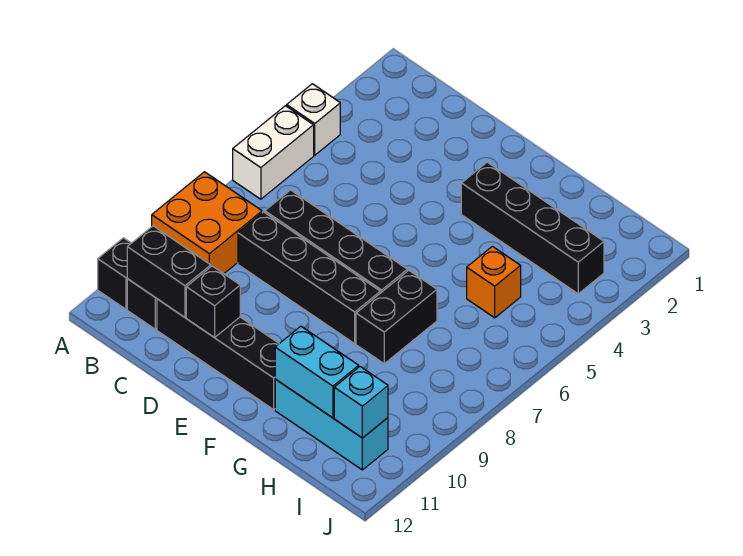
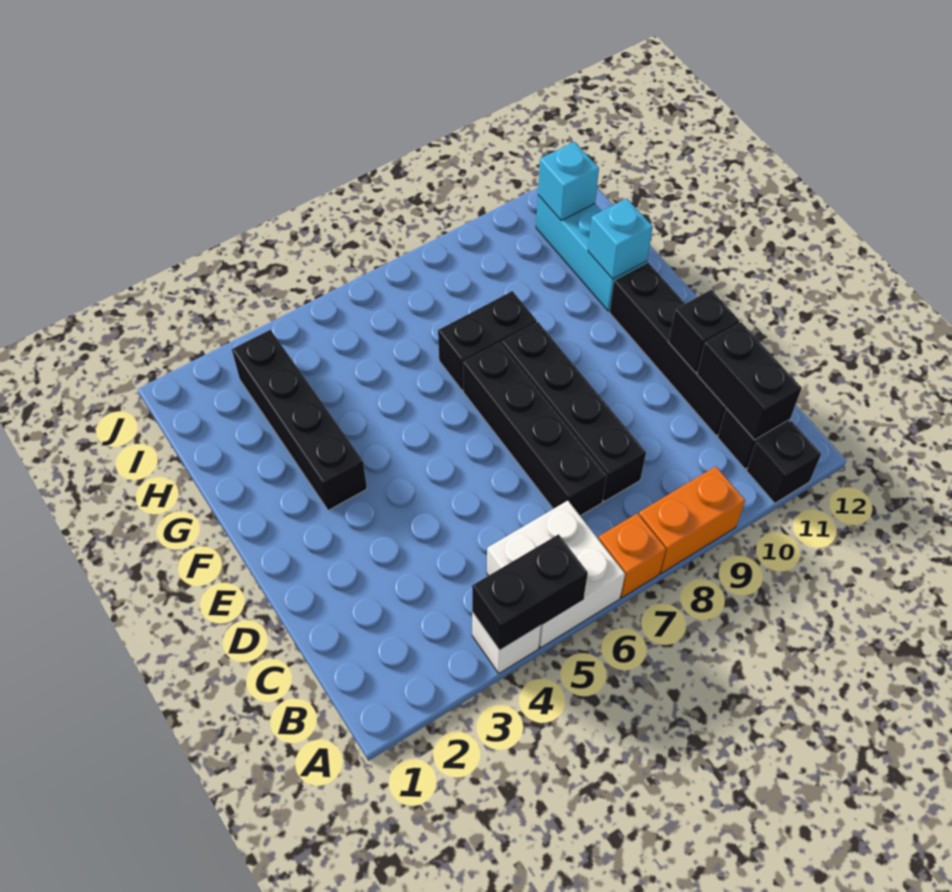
none -> black brick A4:A5 level 2
white brick A5:A6 level 1 -> white brick A5:B6 level 1
orange brick A8:B9 level 1 -> orange brick A8:A9 level 1
cyan brick G11:H11 level 2 -> cyan brick G11 level 2
orange brick H5 level 1 -> orange brick A7 level 1

